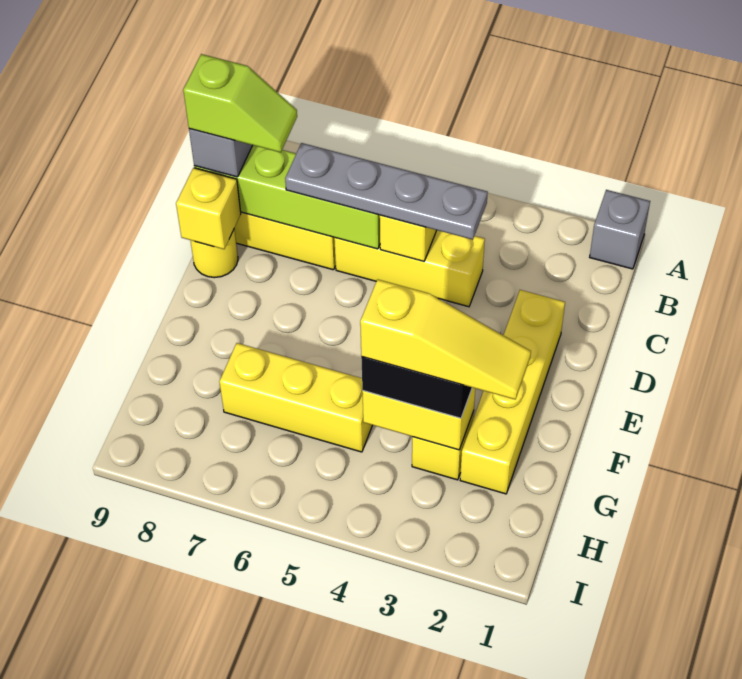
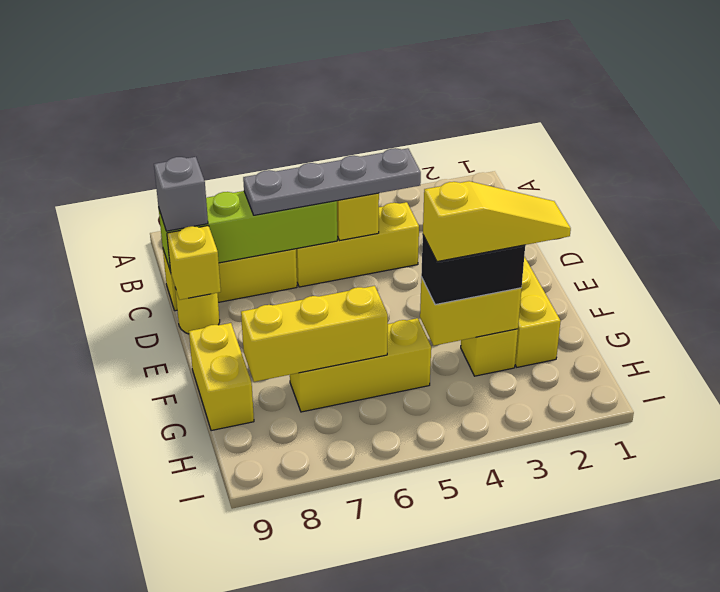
grey brick A1 level 1 -> none
lime slope C8:C9 level 4 top 9 -> none
none -> yellow brick F9:G9 level 1
none -> yellow brick G6:G8 level 2

